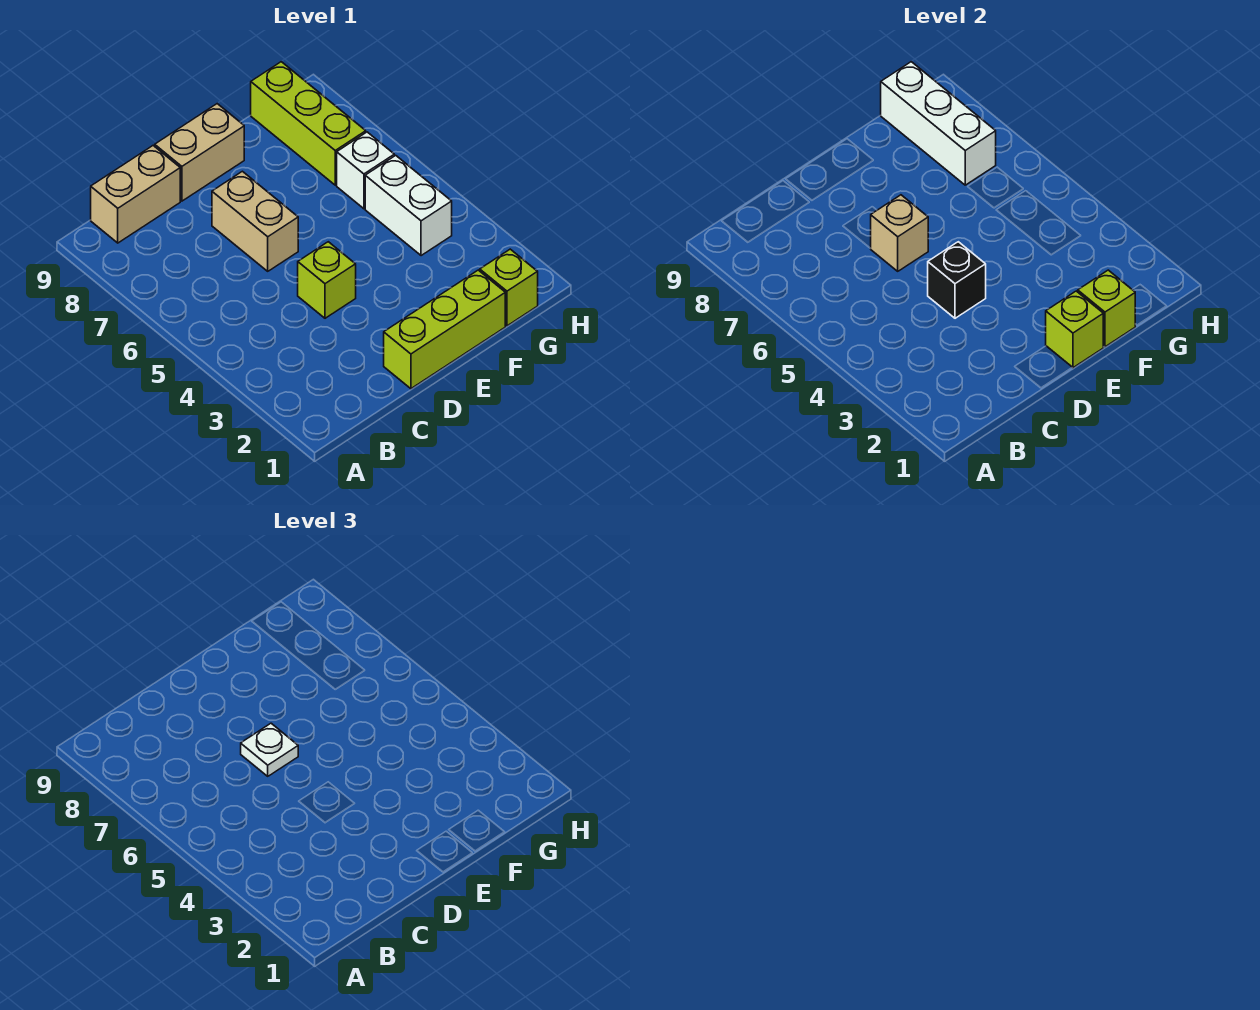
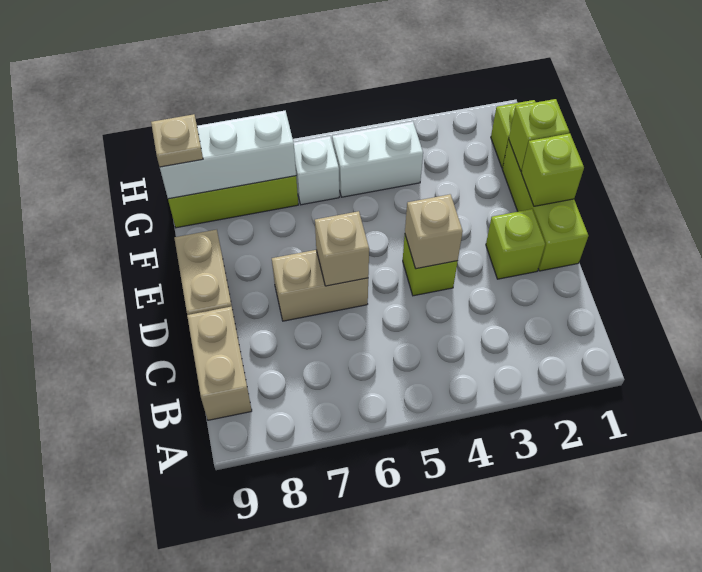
none -> lime brick D2 level 1
black brick D4 level 2 -> tan brick D4 level 2
white plate D6 level 3 -> none
none -> tan plate G9 level 3

